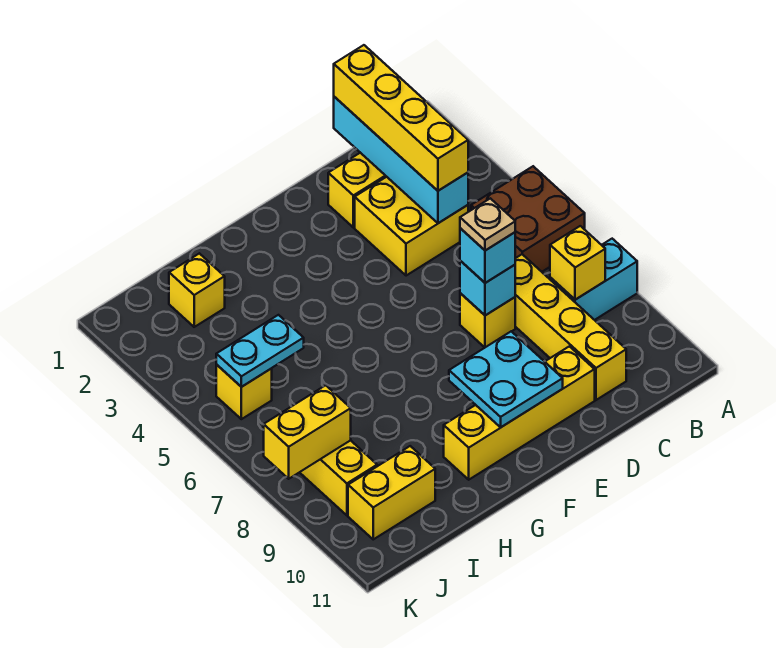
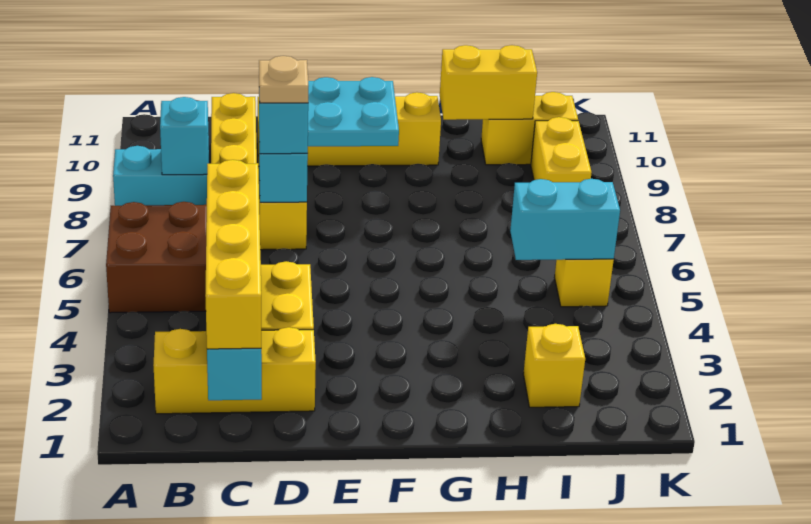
yellow brick B8 level 2 -> cyan brick B8 level 2
cyan plate I5:J5 level 2 -> cyan brick I5:J5 level 2
yellow brick J8:K8 level 2 -> yellow brick H10:I10 level 2

